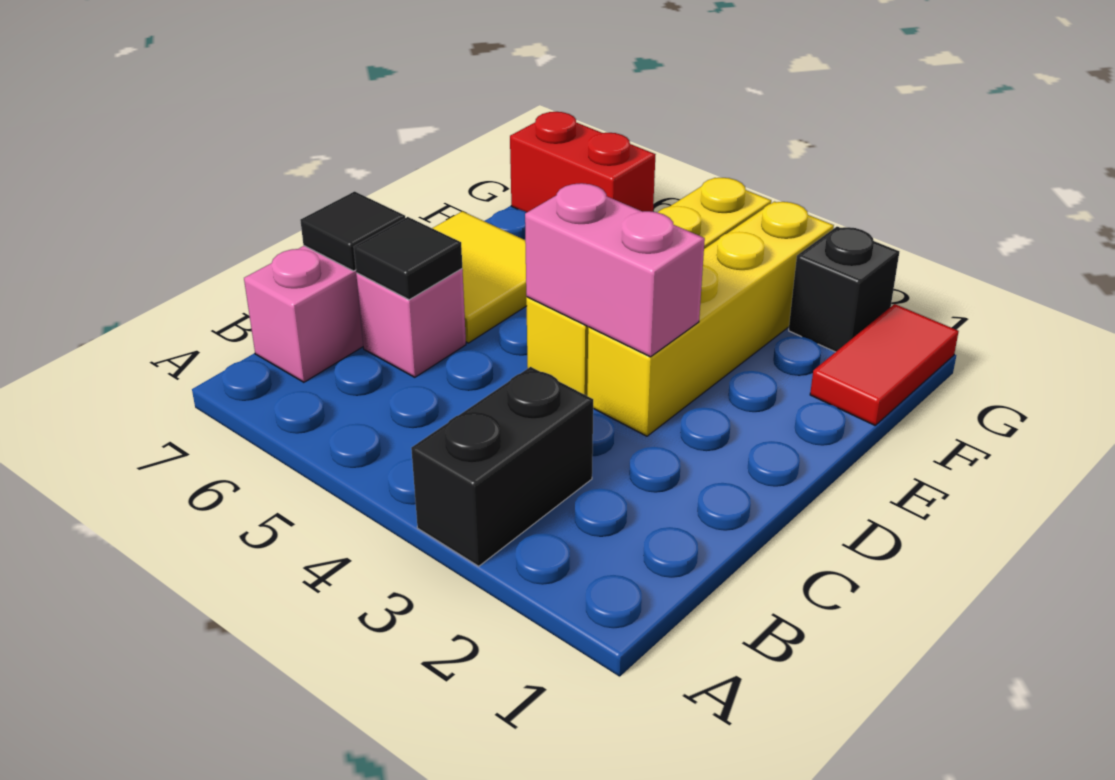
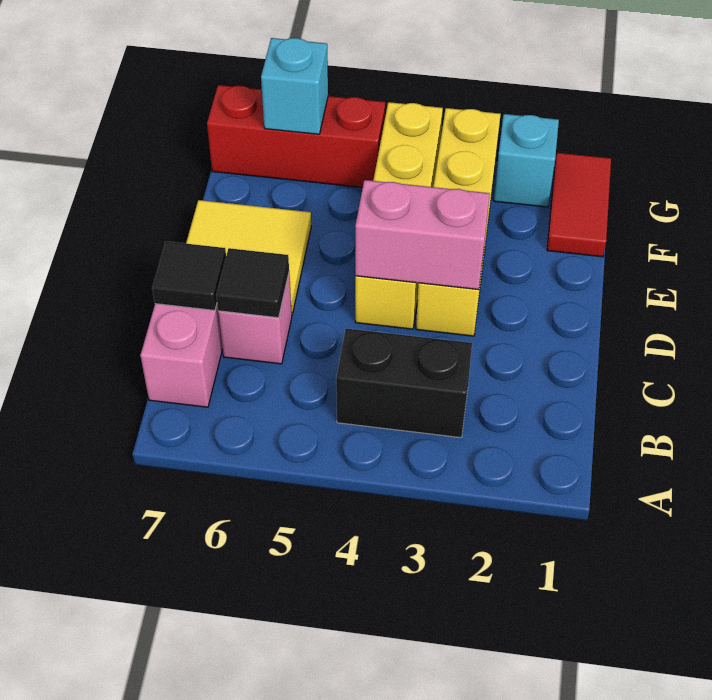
black brick A3:B3 level 1 -> black brick B3:B4 level 1
black brick G2 level 1 -> cyan brick G2 level 1
red brick G6:G7 level 1 -> red brick G5:G7 level 1
none -> cyan brick G6 level 2

